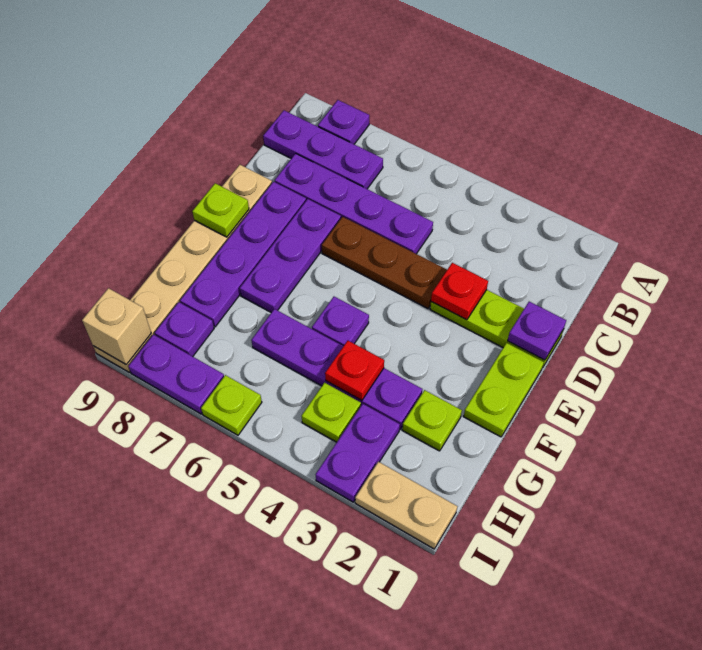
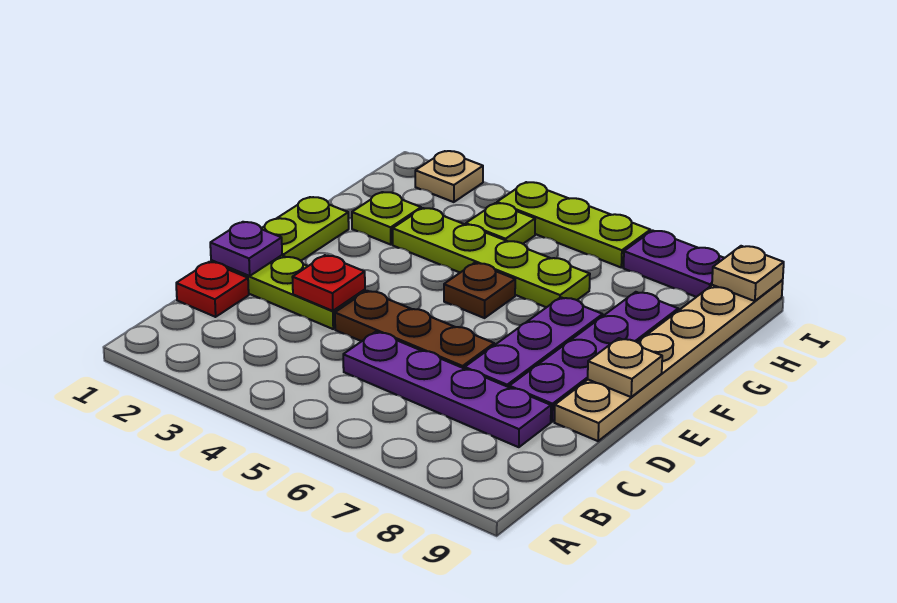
purple plate A8 level 1 -> none
purple plate B7:B9 level 1 -> none
lime plate E9 level 2 -> tan plate E9 level 2
purple plate F5 level 1 -> brown plate F5 level 1
purple plate G3:G6 level 1 -> lime plate G3:G6 level 1
red plate G4 level 2 -> red plate C1 level 1
purple plate H3:I3 level 1 -> none
purple plate H8 level 1 -> none
tan plate I1:I2 level 1 -> tan plate I2 level 1
lime plate I6 level 1 -> lime plate I4:I6 level 1
tan brick I9 level 2 -> tan plate I9 level 2

